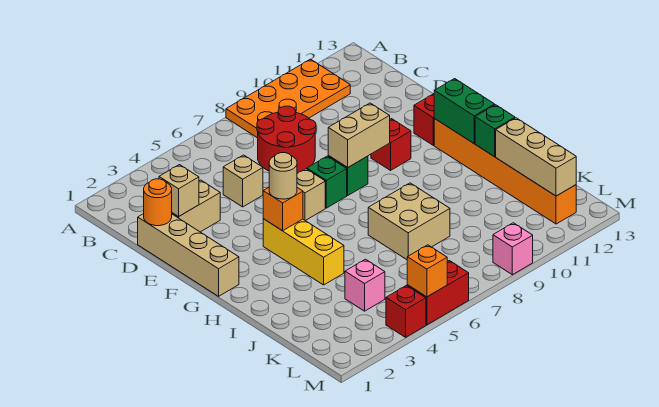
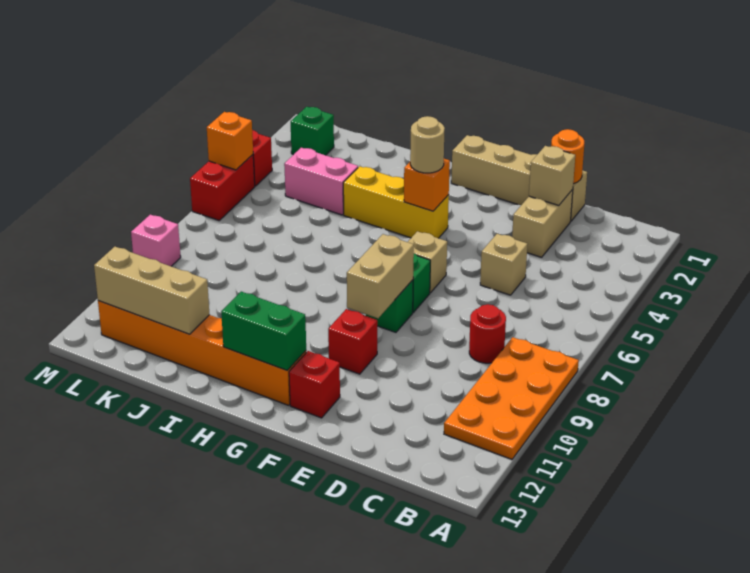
red round brick C7:D8 level 1 -> red round brick C8 level 1
tan brick I7:J8 level 1 -> none
green brick I12 level 2 -> green brick L2 level 1
pink brick K4 level 1 -> pink brick J4:K4 level 1

